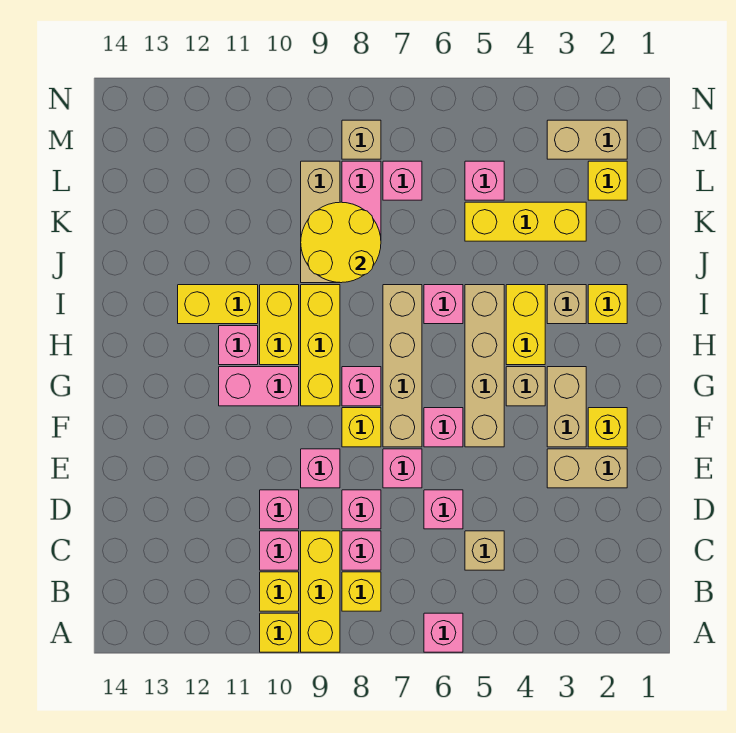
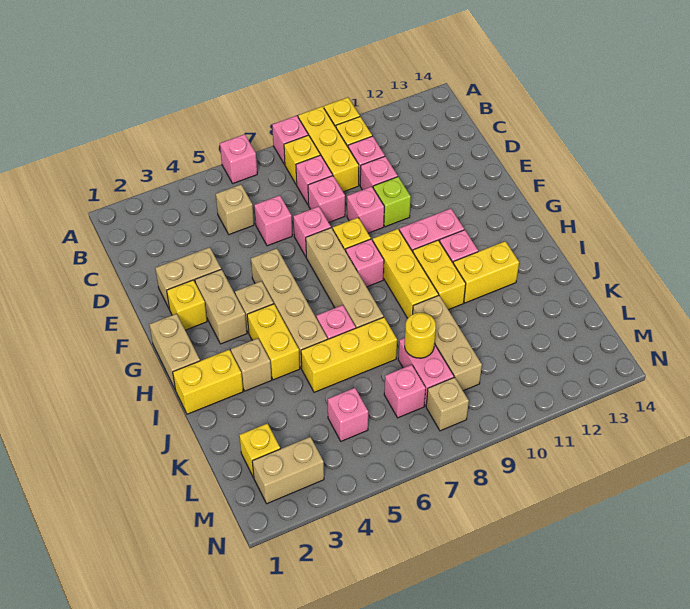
none -> lime brick E10 level 1
pink brick F6 level 1 -> pink brick A8 level 1
none -> tan brick G1:H1 level 1
yellow brick I2 level 1 -> yellow brick I1:I2 level 1
yellow round brick J8:K9 level 2 -> yellow round brick K8 level 2
yellow brick K3:K5 level 1 -> yellow brick J5:J7 level 1

